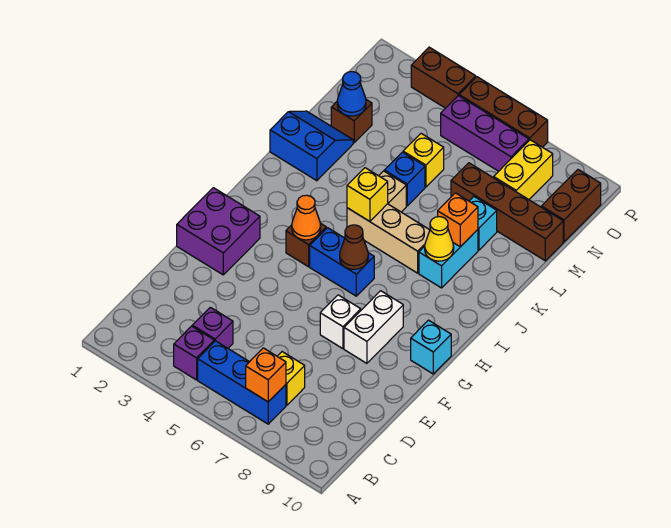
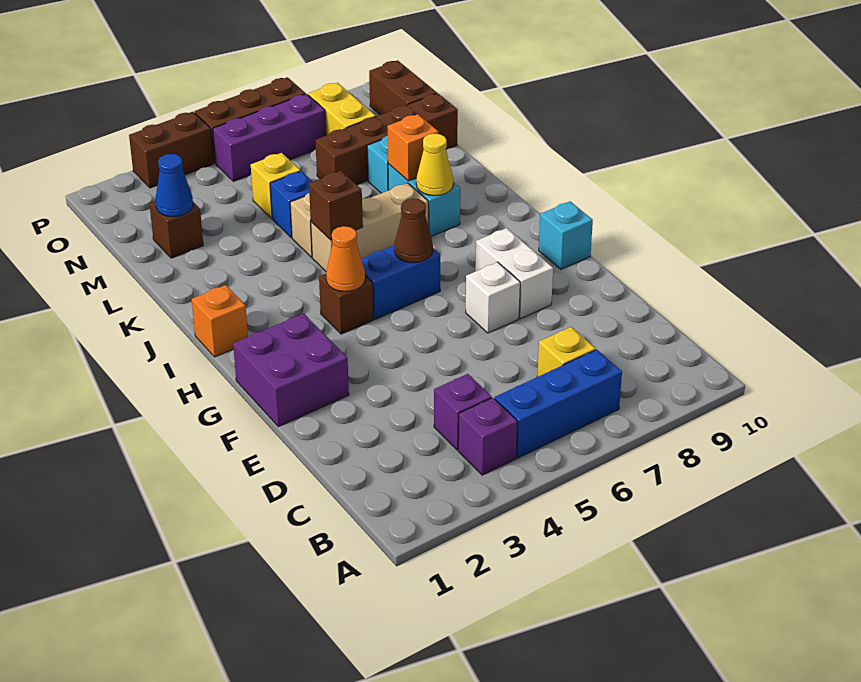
orange brick B7 level 2 -> orange brick I1 level 1
yellow brick J5 level 2 -> brown brick J5 level 2
blue slope K1:L2 level 1 top K -> none

